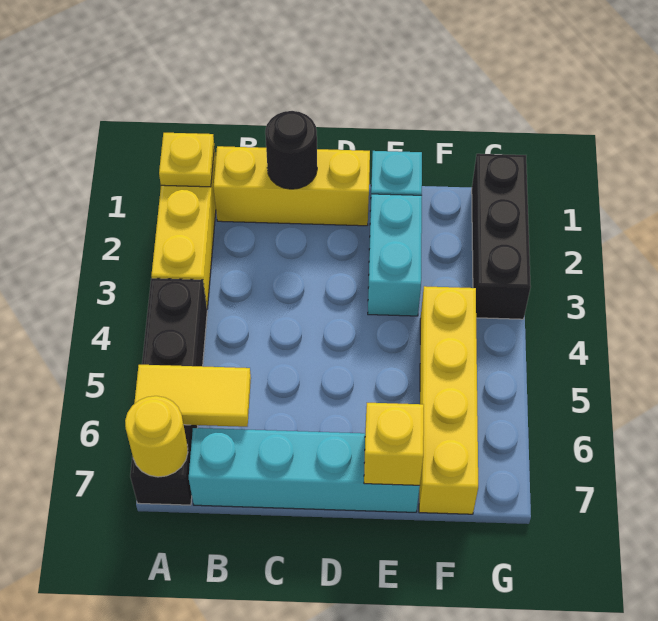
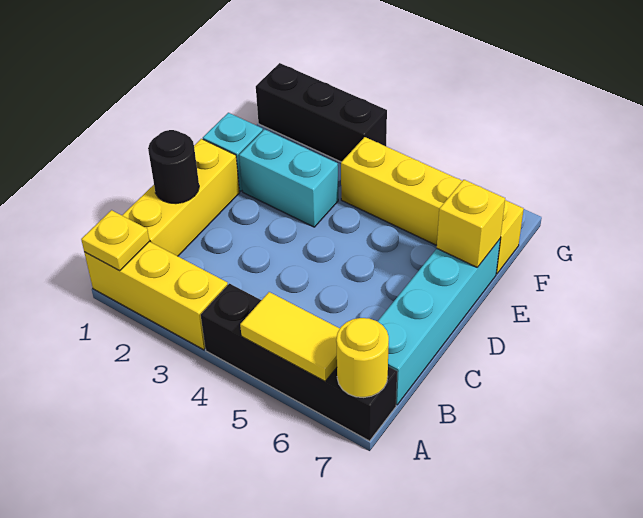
yellow tile A6:B6 level 2 -> yellow tile A5:A6 level 2

